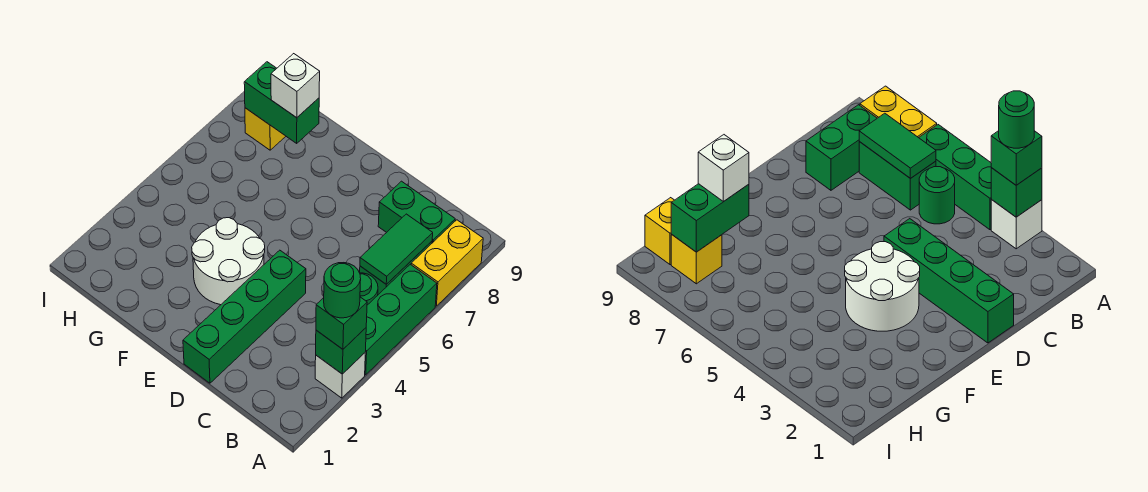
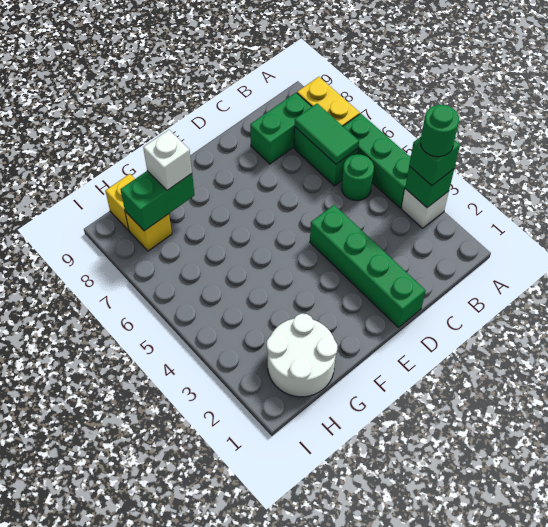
white round brick E3:F4 level 1 -> white round brick G1:H2 level 1

